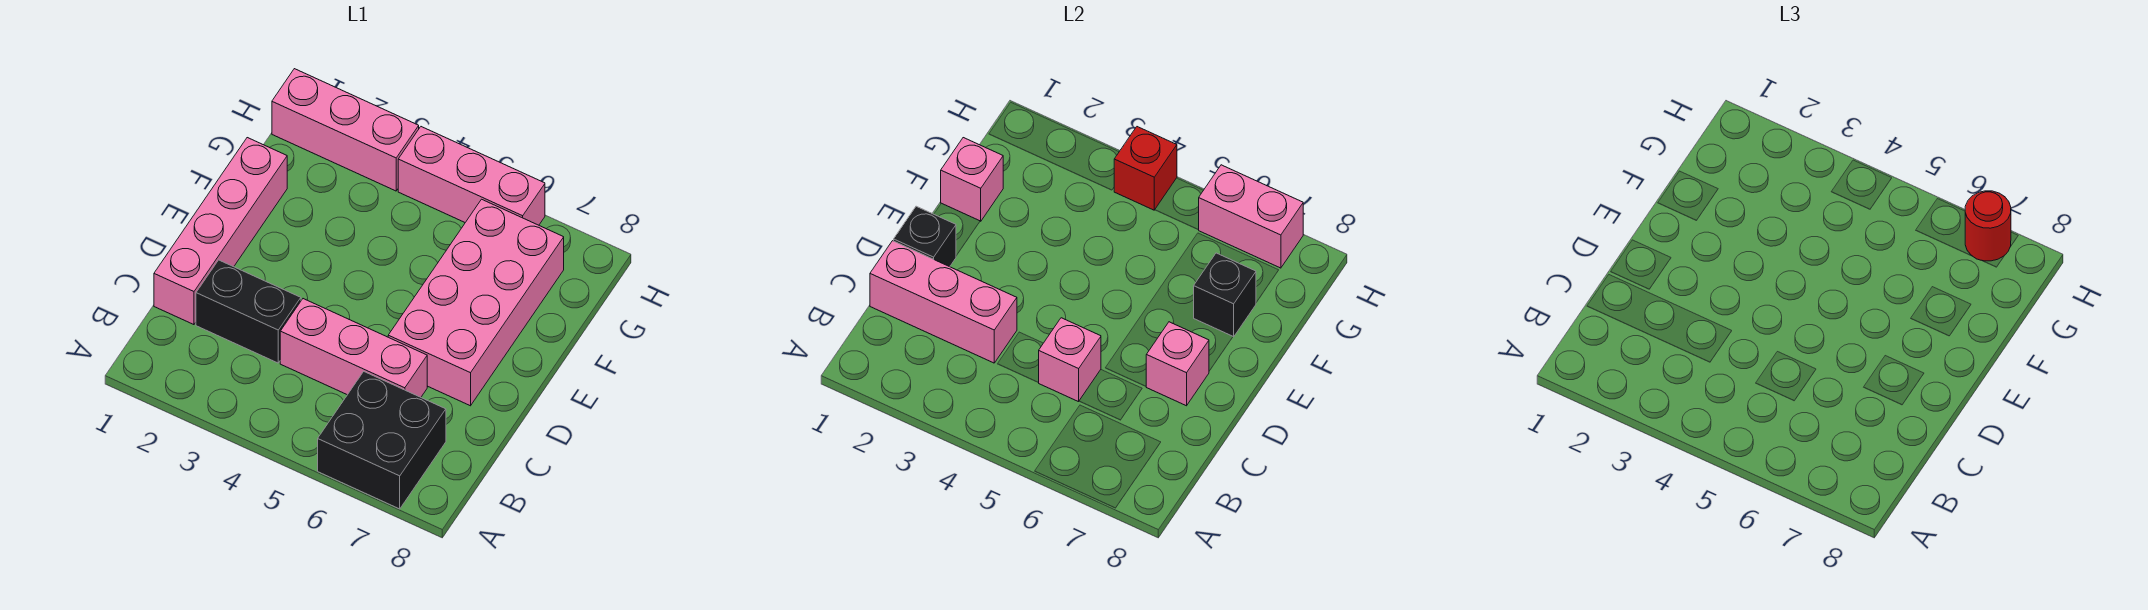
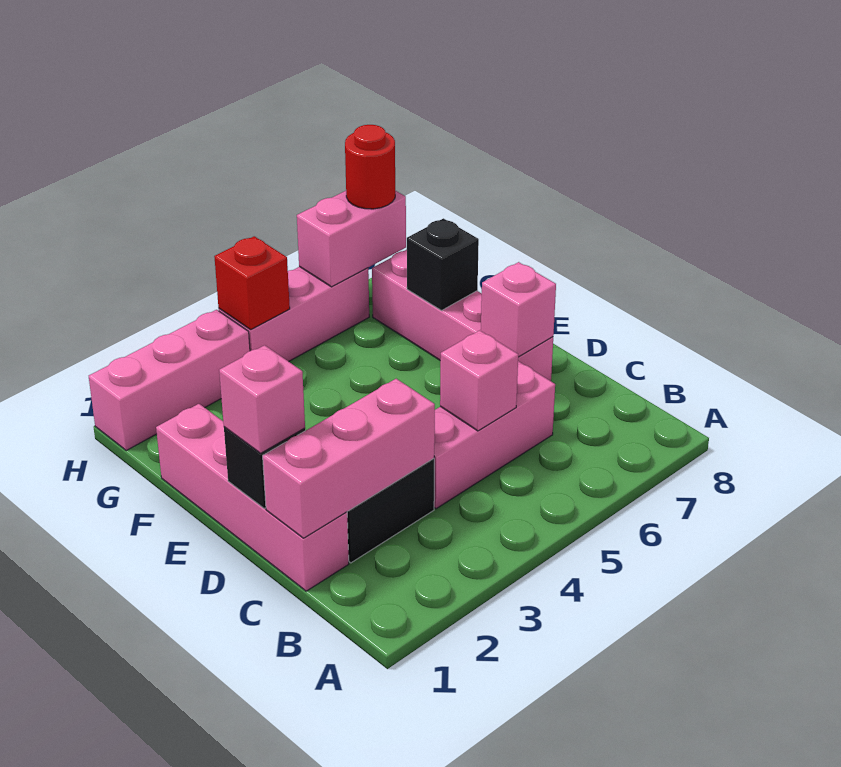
black brick A6:B7 level 1 -> none
pink brick D6:G7 level 1 -> pink brick D7:G7 level 1
pink brick F1 level 2 -> pink brick D1 level 3

